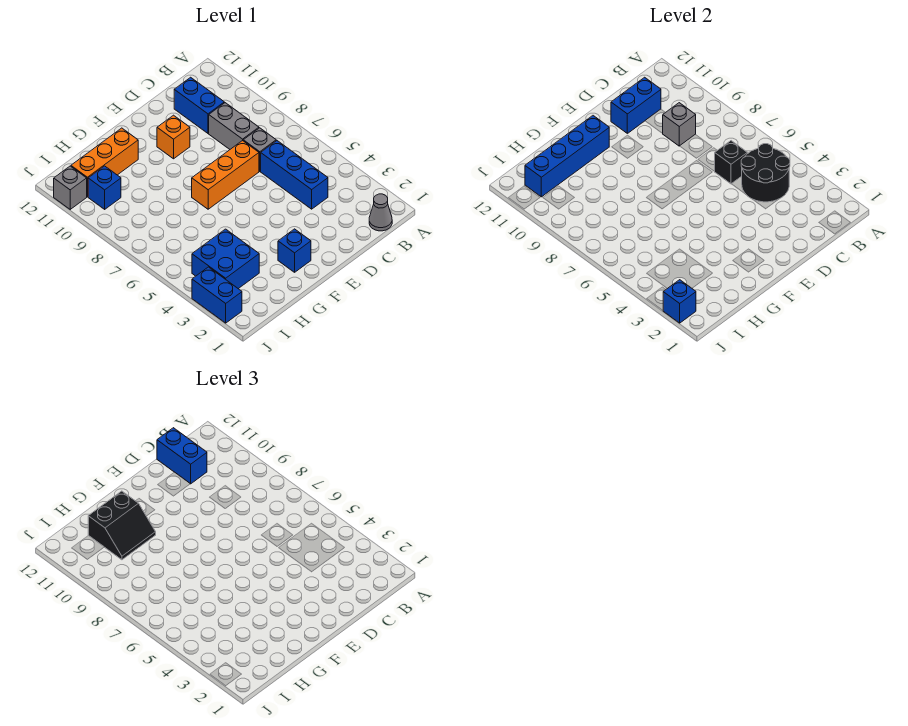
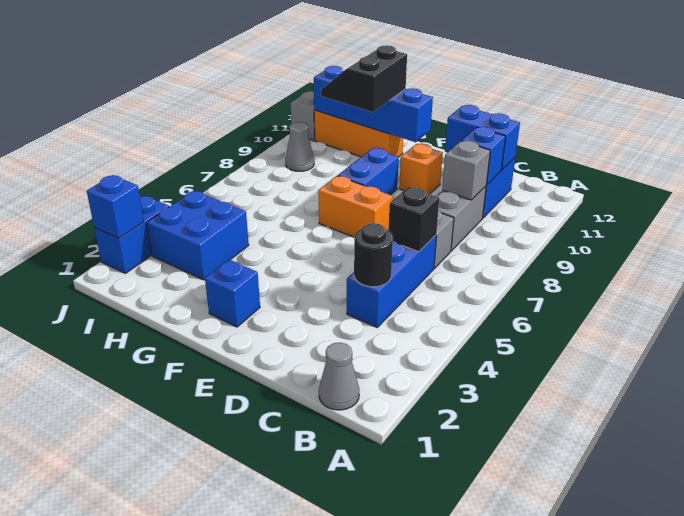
black round brick B4:C5 level 2 -> black round brick C4 level 2
blue brick C11:C12 level 3 -> blue brick F8:F9 level 1
orange brick D7:F7 level 1 -> orange brick E7:F7 level 1
black slope G10:H11 level 3 top 11 -> black slope G10:H11 level 3 top G
none -> grey cone I9 level 1
blue brick I10 level 1 -> blue brick C10 level 2

